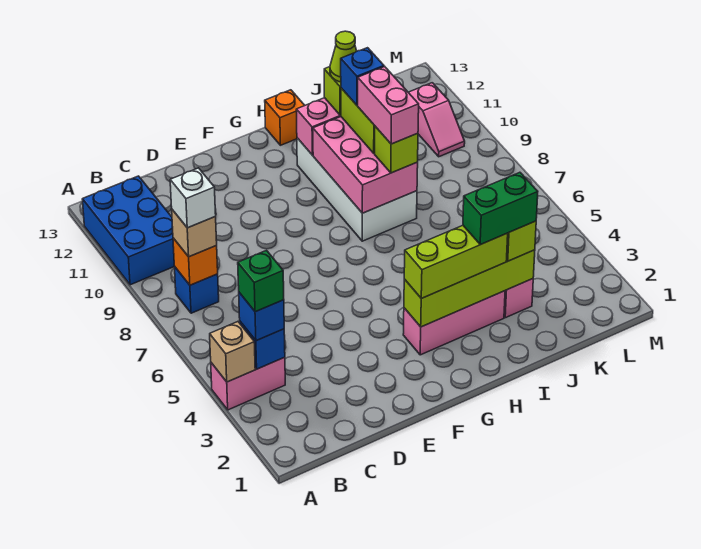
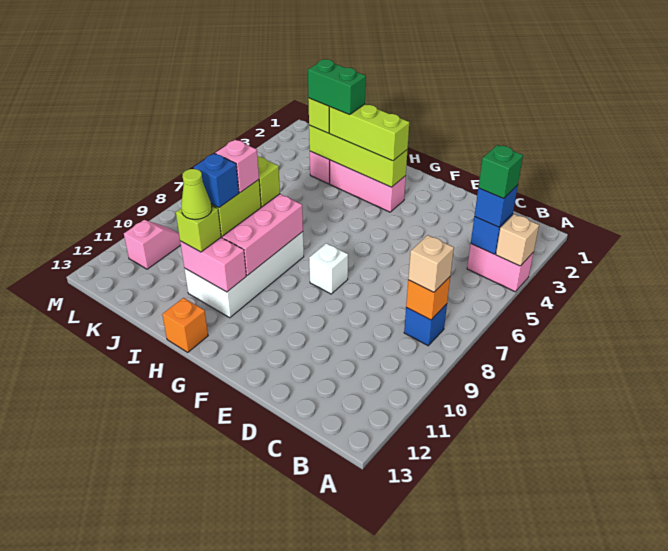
blue brick A10:B12 level 1 -> none
white brick B8 level 4 -> white brick F8 level 1
pink brick I8:I9 level 4 -> pink brick I9 level 4

